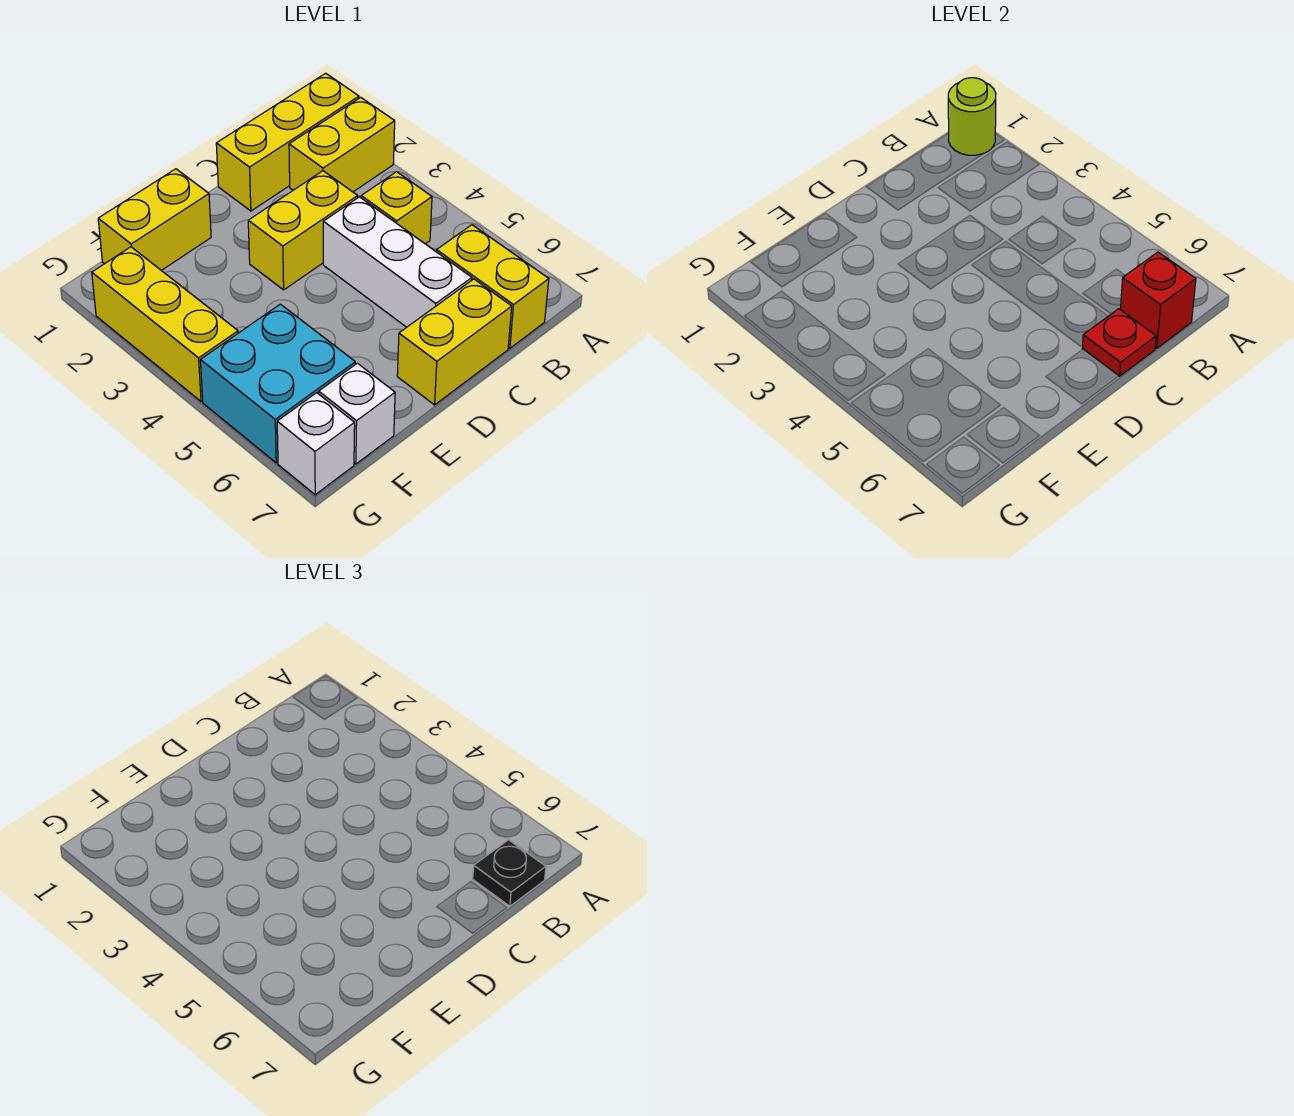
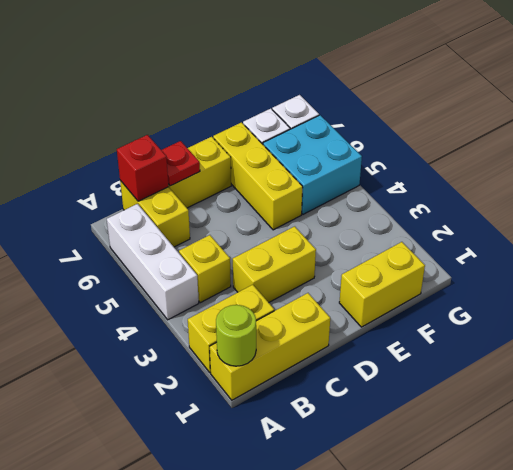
black plate B7 level 3 -> none
white brick C4:C6 level 1 -> white brick A4:A6 level 1
yellow brick G2:G4 level 1 -> yellow brick E5:E7 level 1

